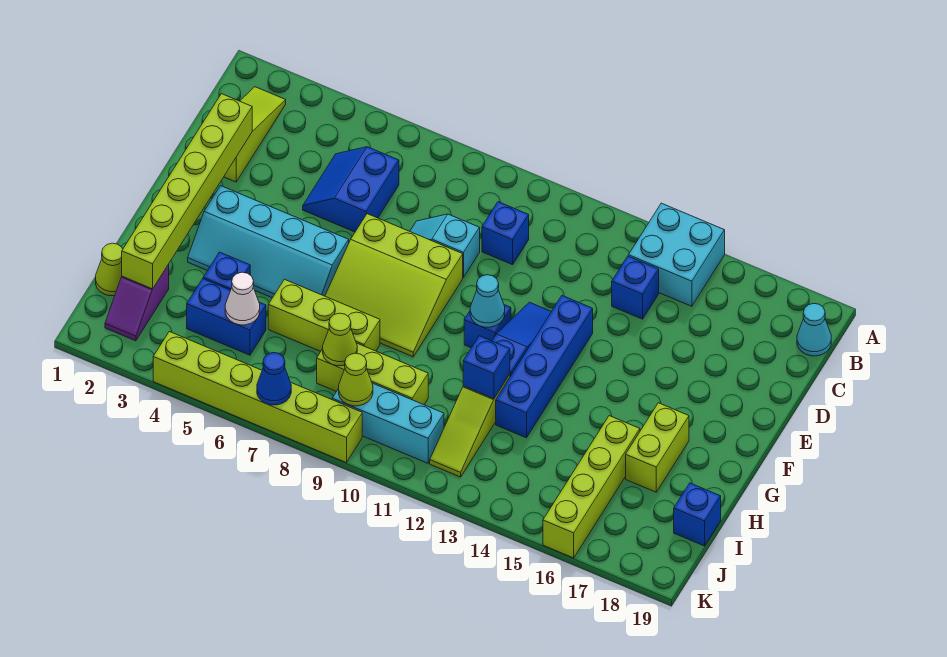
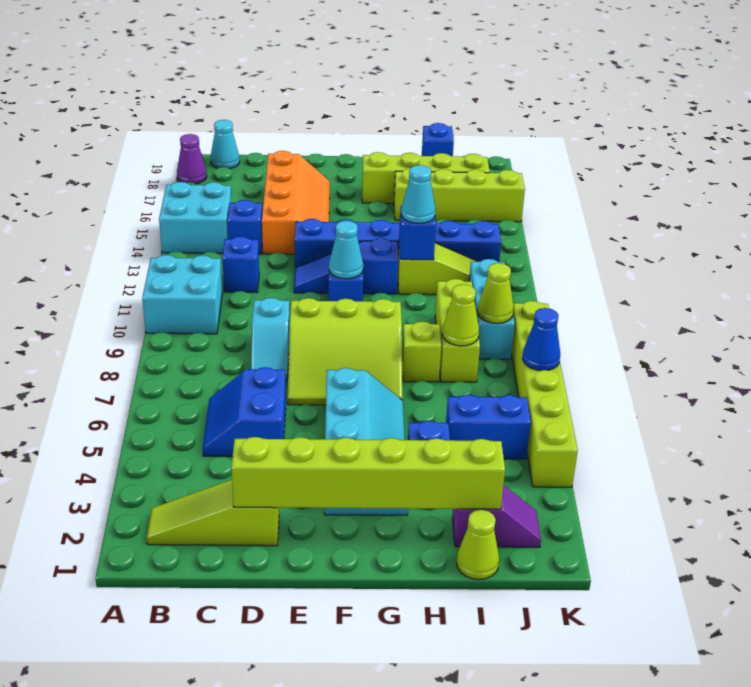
none -> cyan brick A10:B11 level 1
none -> purple cone A18 level 1
blue slope C5:D6 level 1 top 6 -> blue slope C5:D6 level 1 top D
blue brick C10 level 1 -> blue brick C12 level 1
none -> orange slope D14:E17 level 1 top D
lime slope E7:G9 level 1 top E -> lime slope E7:G9 level 1 top 9
blue brick E13:H13 level 1 -> blue brick E13:J13 level 1
lime brick G17:H17 level 1 -> lime brick G17:J17 level 1
lime brick H6:H8 level 1 -> lime brick H8 level 1
none -> cyan cone H12 level 3
blue brick I4:I5 level 1 -> blue brick I5:J5 level 1
white cone I5 level 2 -> none

